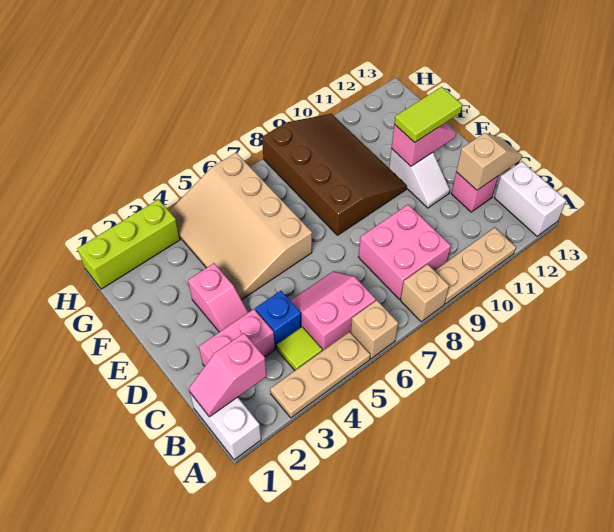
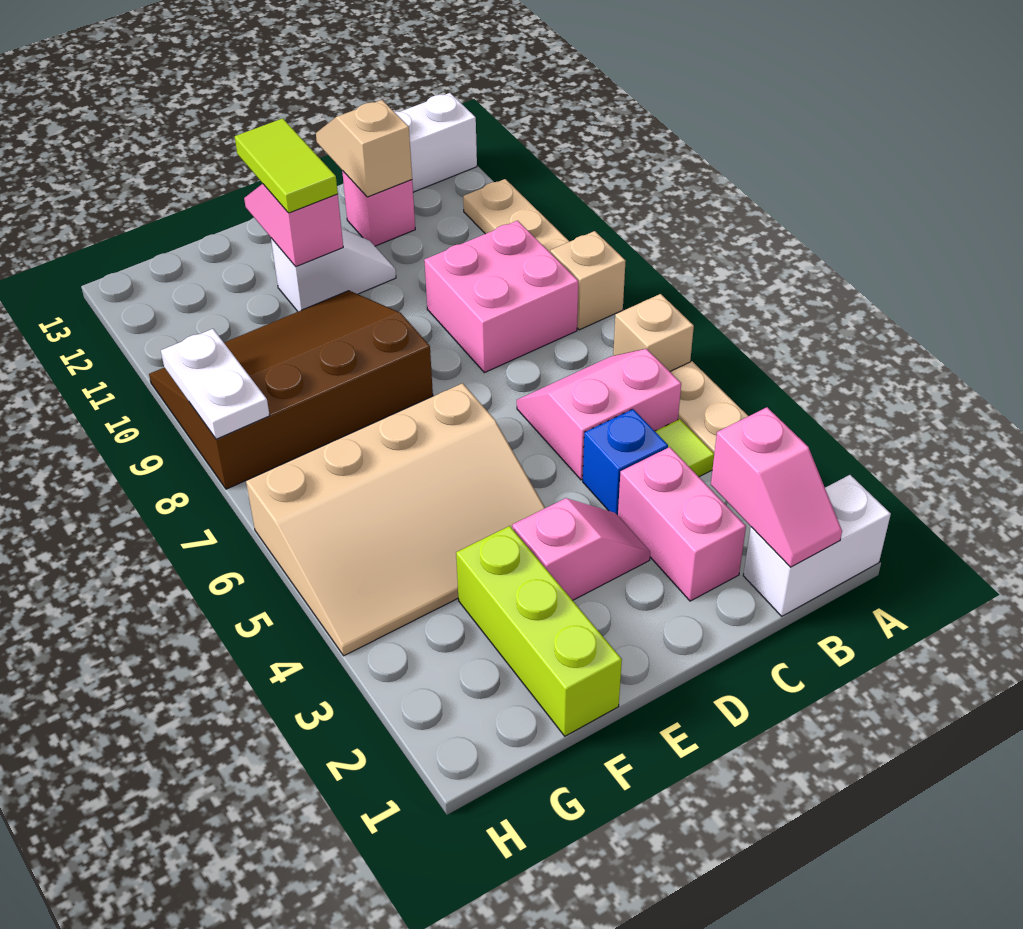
pink slope B5:C6 level 1 top B -> pink slope B5:C6 level 1 top 5
lime brick H1:H3 level 1 -> lime brick F1:F3 level 1
none -> white plate H8:H9 level 2

